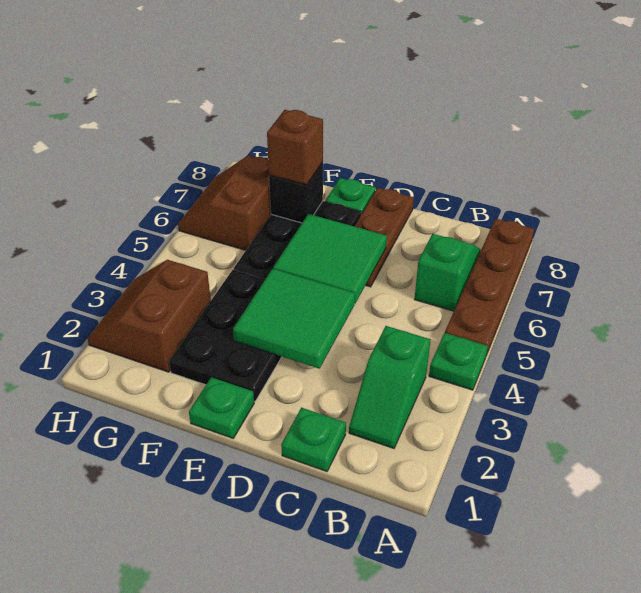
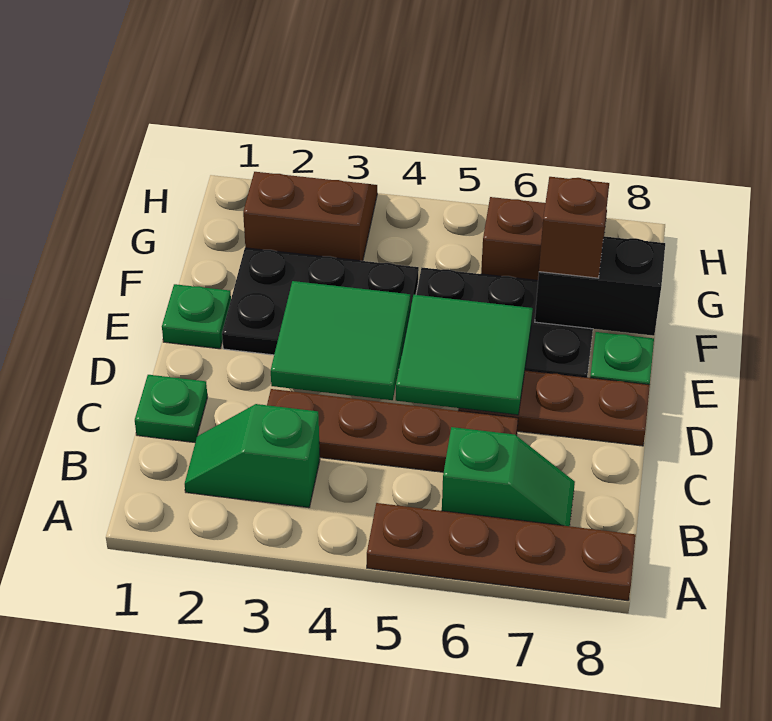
green plate A4 level 1 -> none
none -> brown plate C3:C6 level 1
black brick F7 level 2 -> black brick F7:F8 level 2

